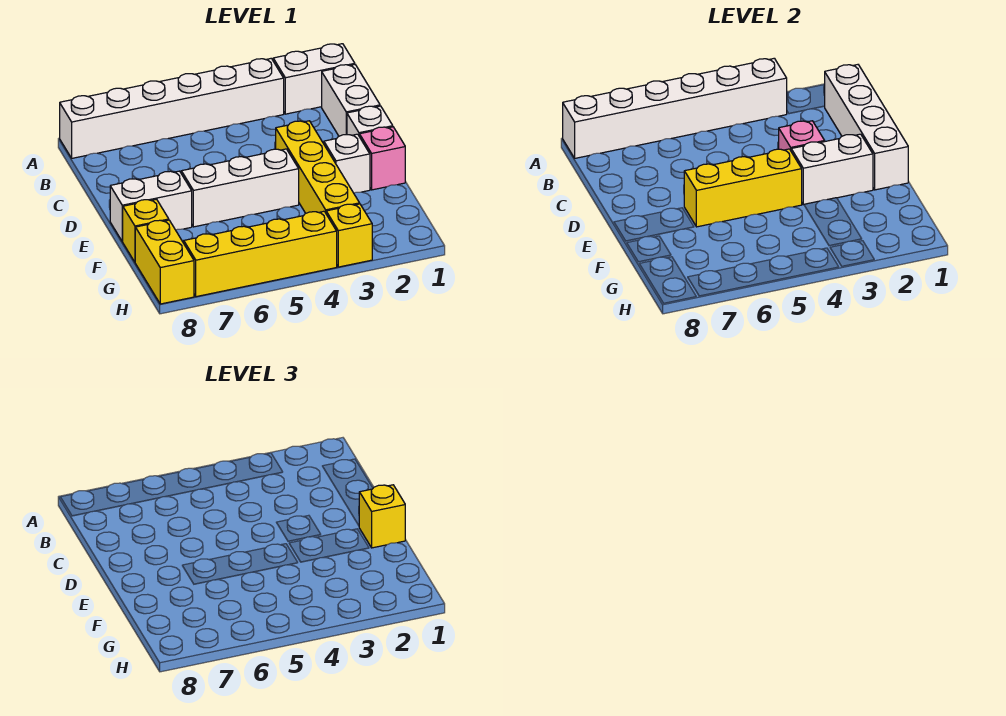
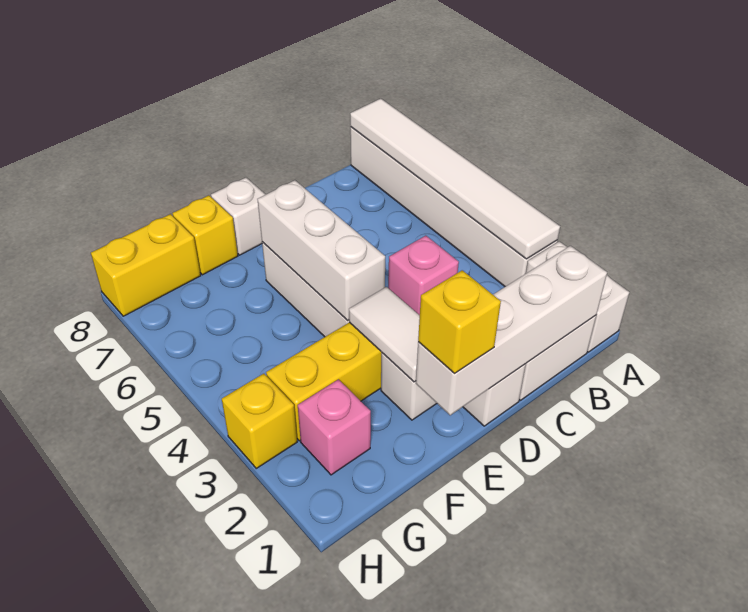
white brick A3:A8 level 2 -> white tile A3:A8 level 2
pink brick E1 level 1 -> pink brick G2 level 1
white brick E2:E3 level 2 -> white tile E2:E3 level 2
yellow brick E4:E6 level 2 -> white brick E4:E6 level 2
white brick E7:E8 level 1 -> white brick E8 level 1
yellow brick H4:H7 level 1 -> none

